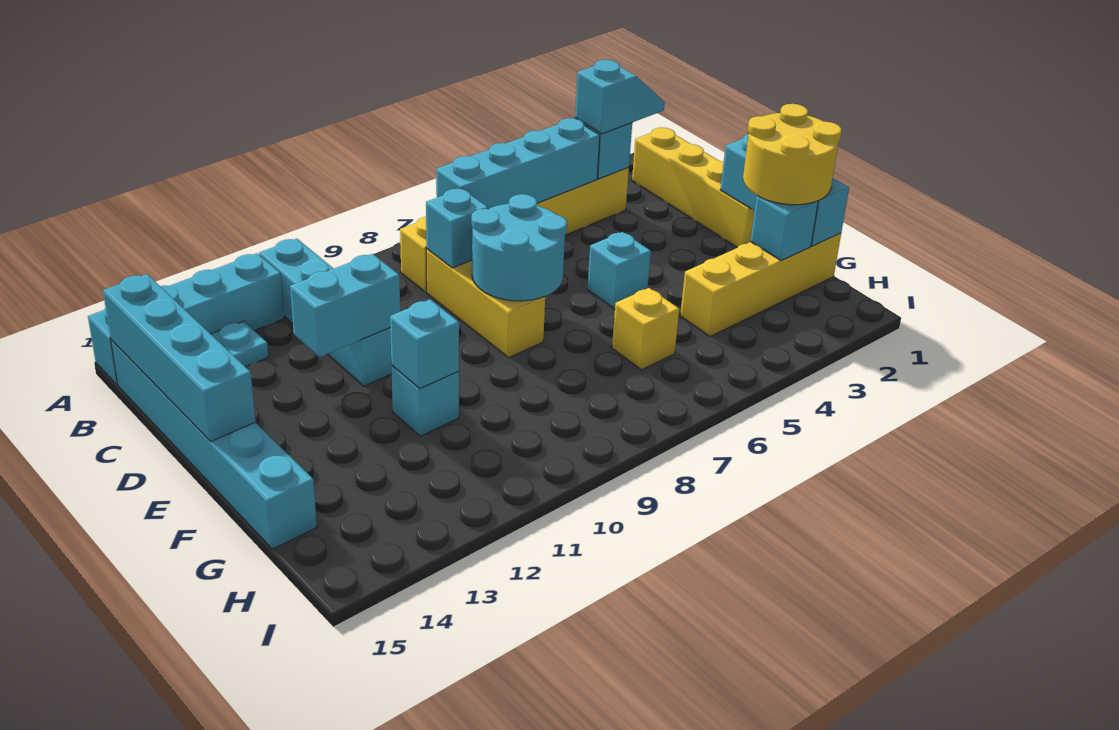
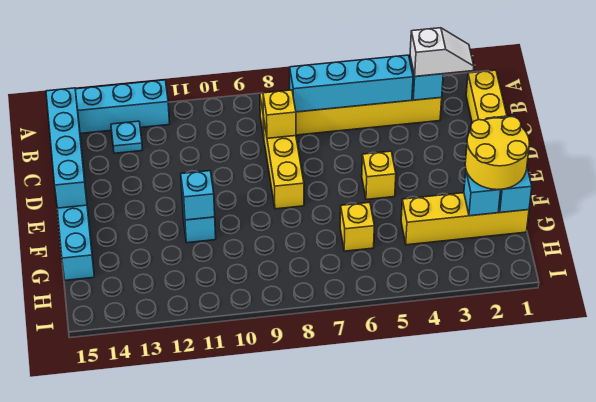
cyan brick A11:D11 level 1 -> none
cyan slope B2:B3 level 3 top 3 -> white slope B2:B3 level 3 top 3
cyan brick C8 level 2 -> yellow brick C8 level 2
cyan round brick D7:E8 level 2 -> none
cyan brick D11:D12 level 2 -> none
cyan brick E5 level 1 -> yellow brick E5 level 1

